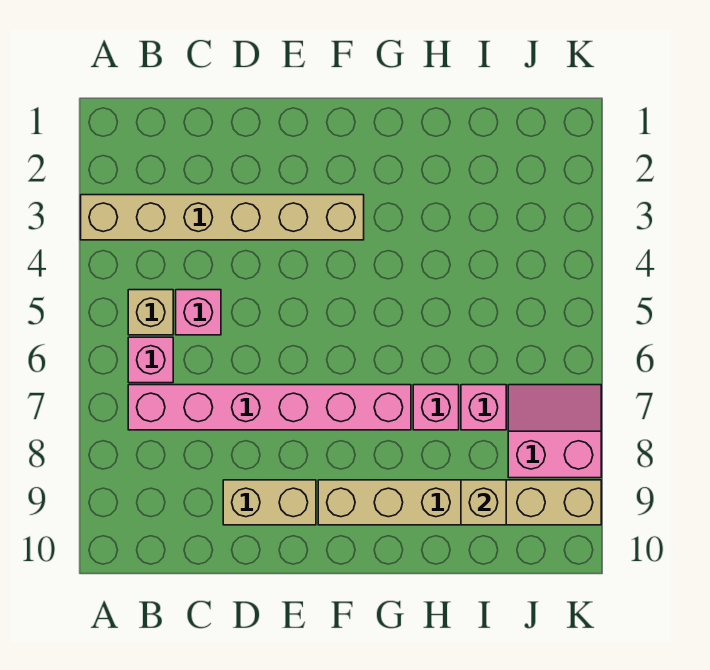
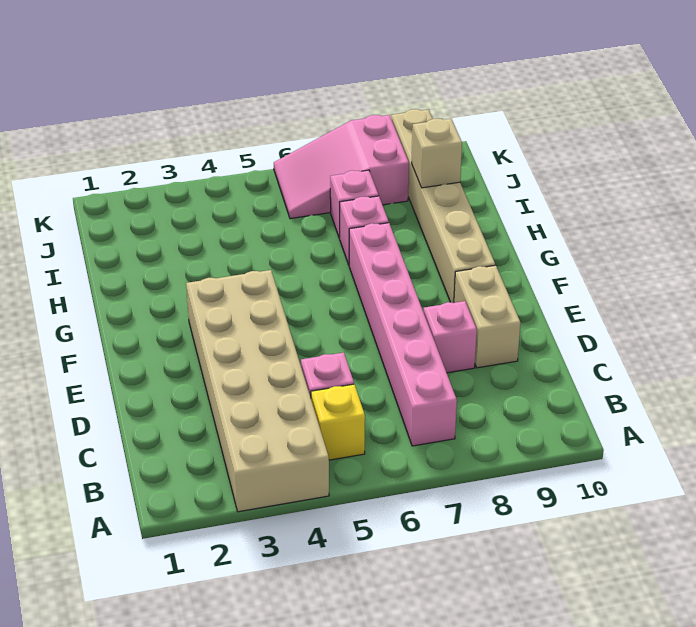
tan brick A3:F3 level 1 -> tan brick A3:F4 level 1
tan brick B5 level 1 -> yellow brick B5 level 1
pink brick B6 level 1 -> pink brick D8 level 1
pink slope J7:K8 level 1 top 8 -> pink slope J6:K8 level 1 top 8

